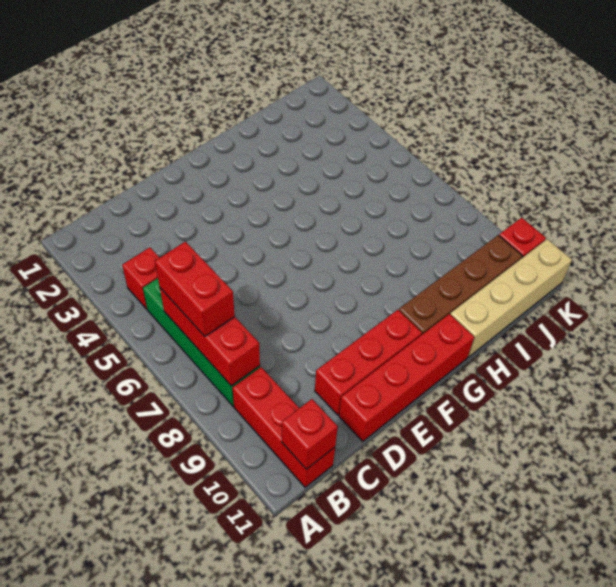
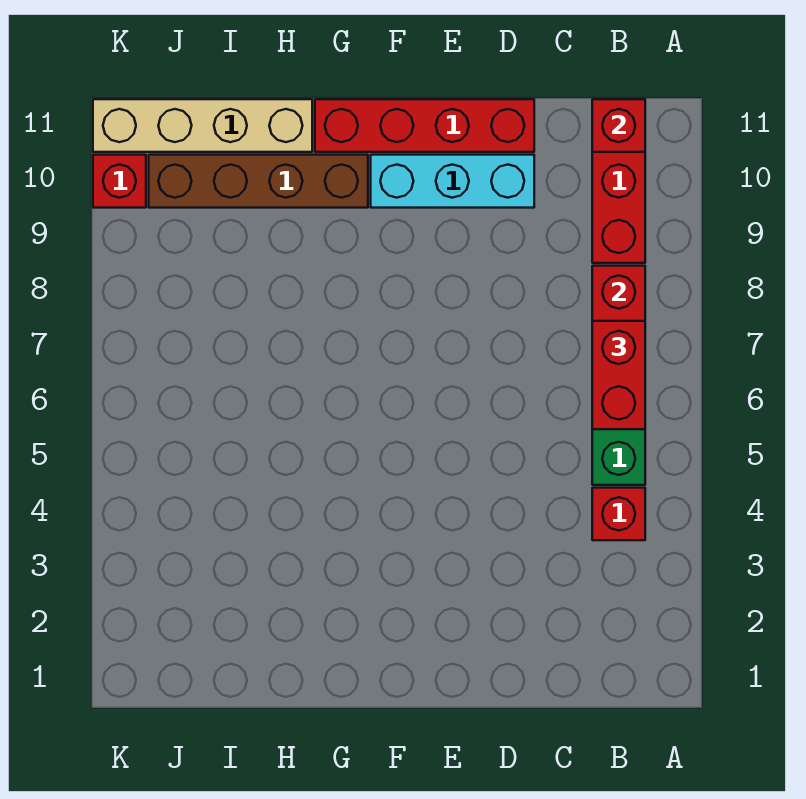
red brick D10:F10 level 1 -> cyan brick D10:F10 level 1

